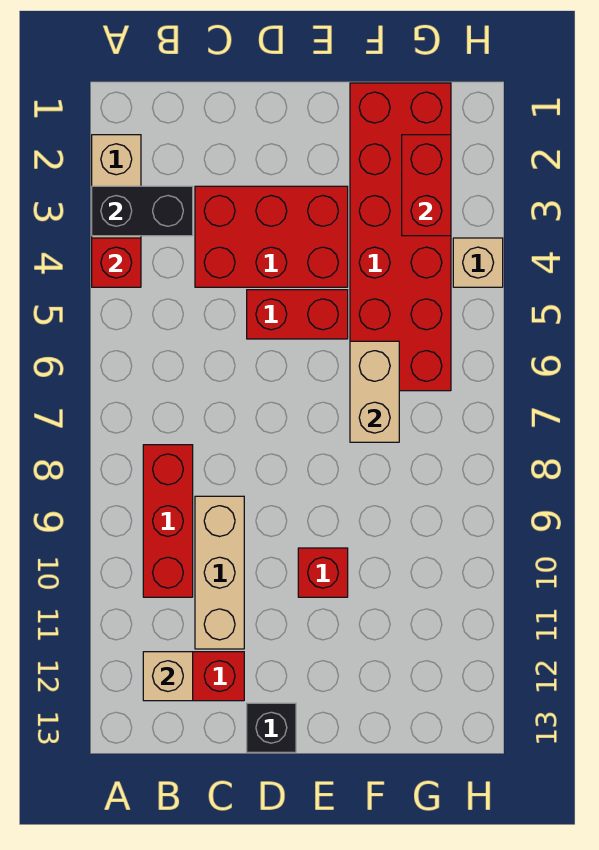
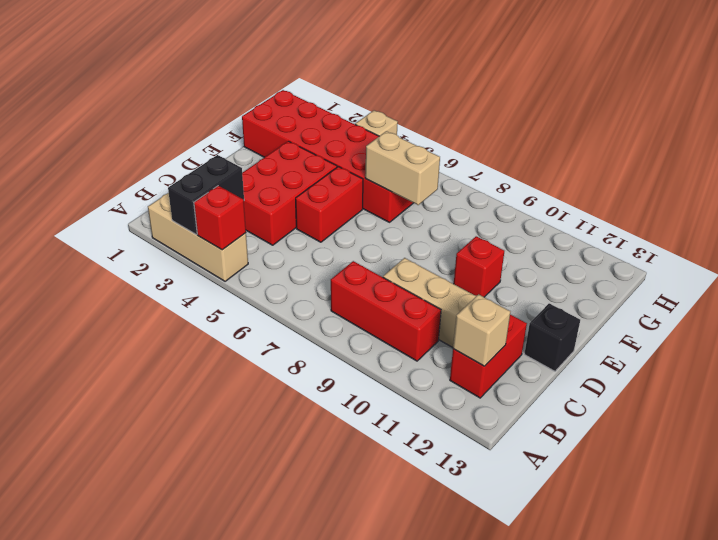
red brick G2:G3 level 2 -> none

